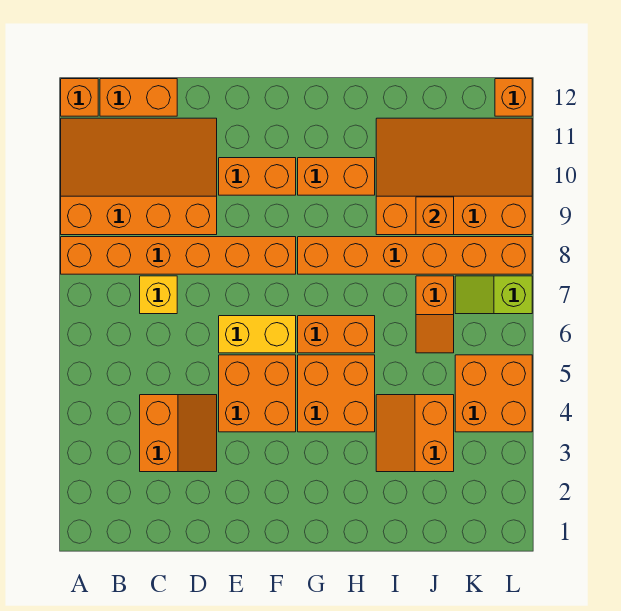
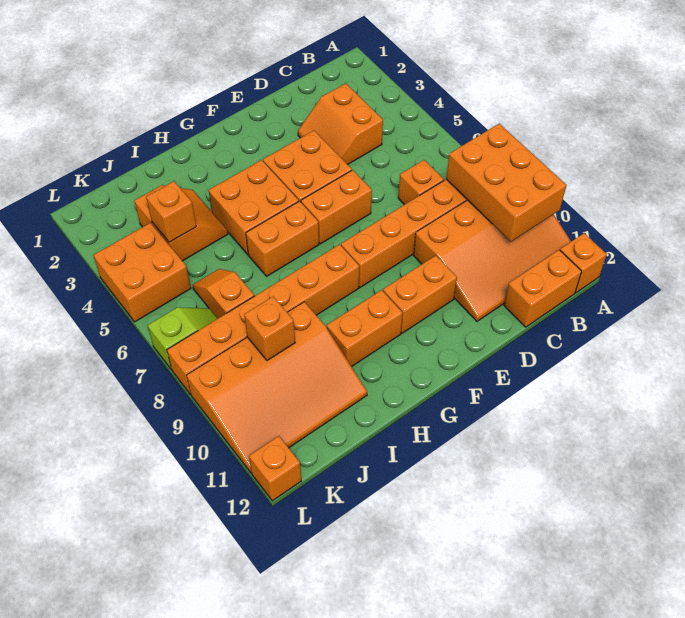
none -> orange brick A8:B10 level 2
yellow brick C7 level 1 -> orange brick C7 level 1
yellow brick E6:F6 level 1 -> orange brick E6:F6 level 1
none -> orange brick J4 level 2

